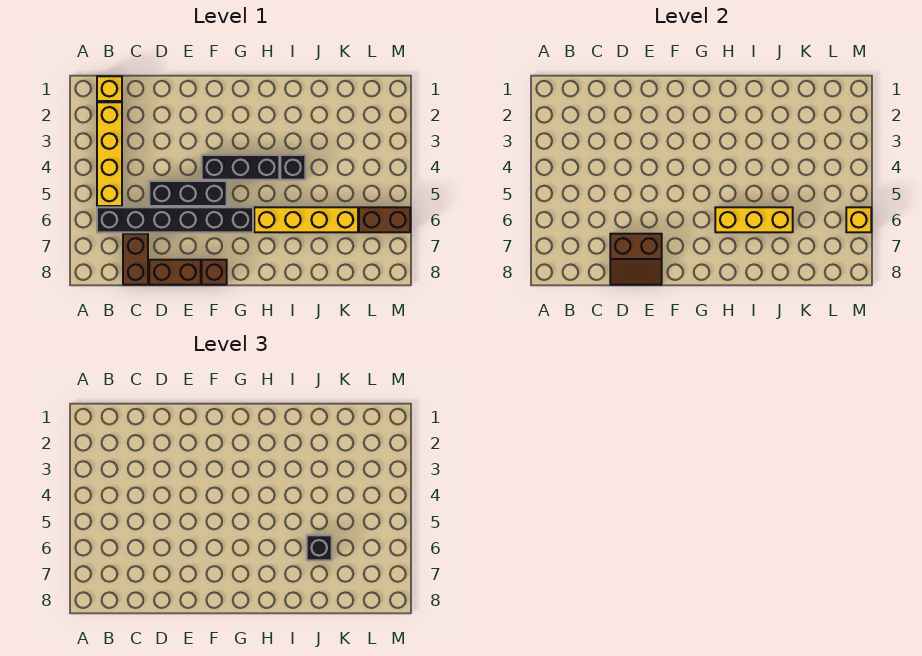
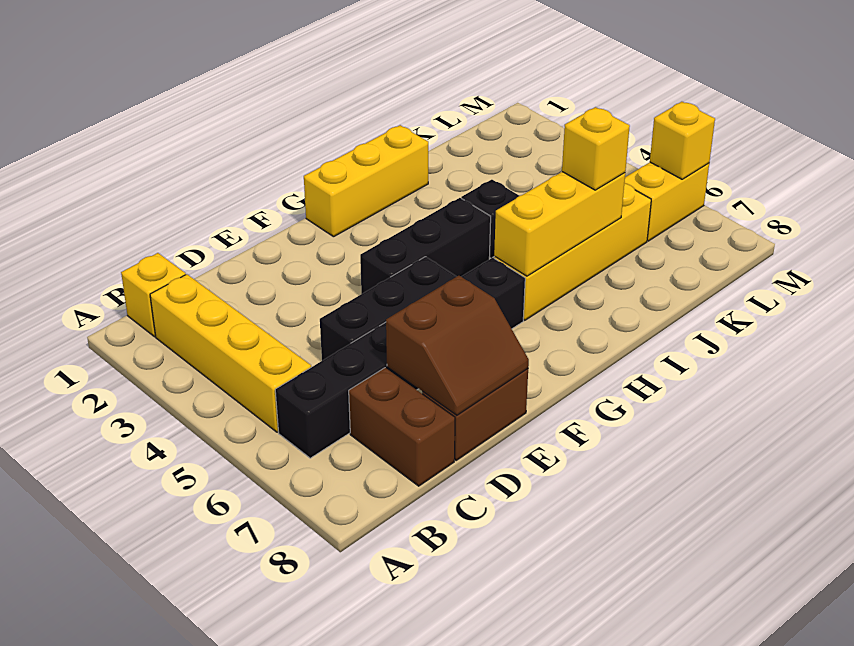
brown brick F8 level 1 -> none
none -> yellow brick G1:I1 level 1
black brick J6 level 3 -> yellow brick J6 level 3
brown brick L6:M6 level 1 -> yellow brick L6:M6 level 1

